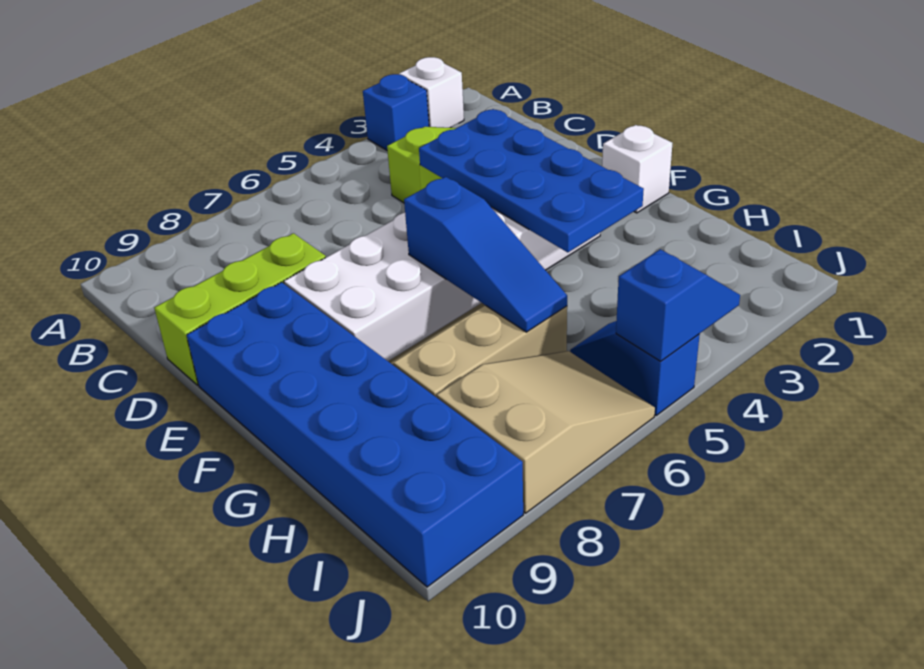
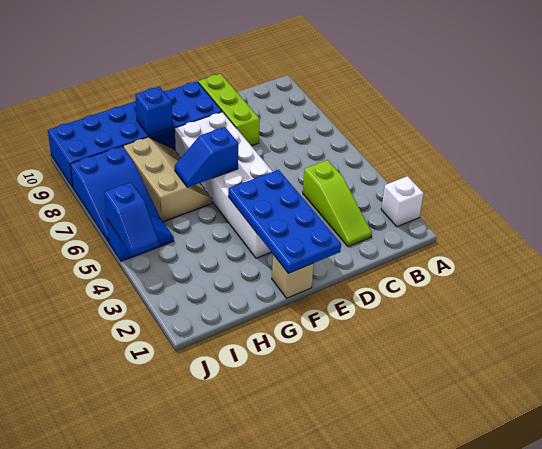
blue brick A3 level 1 -> blue brick G9 level 2
blue plate D3:G4 level 2 -> blue plate E1:F4 level 2
white brick F1 level 1 -> tan brick F1 level 1
blue slope F6:H6 level 2 top F -> blue slope F6:G6 level 2 top F
tan slope I6:J8 level 1 top 8 -> blue slope I6:J8 level 1 top 8

